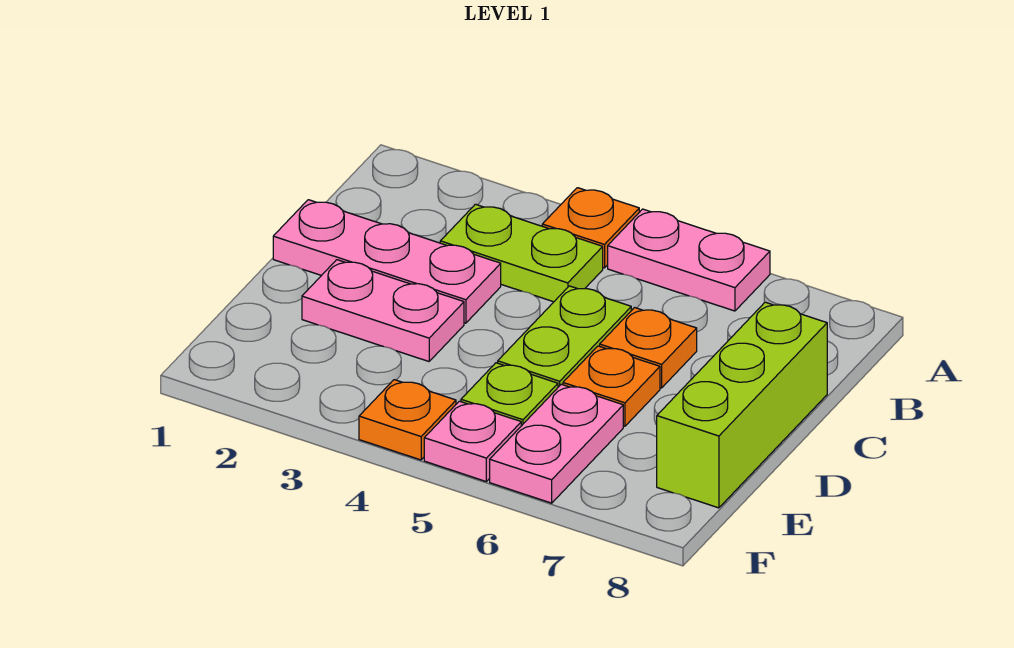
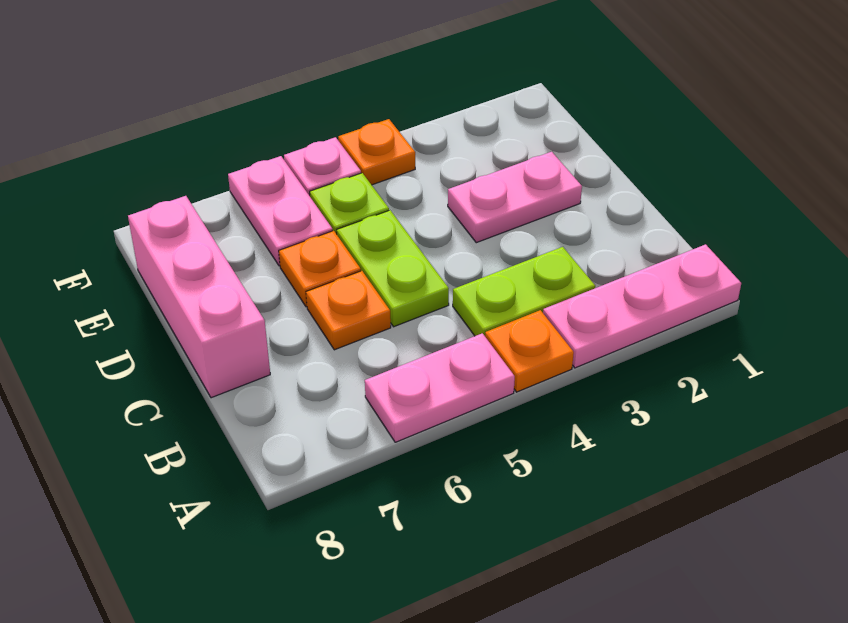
pink plate C1:C3 level 1 -> pink plate A1:A3 level 1
lime brick C8:E8 level 1 -> pink brick C8:E8 level 1

